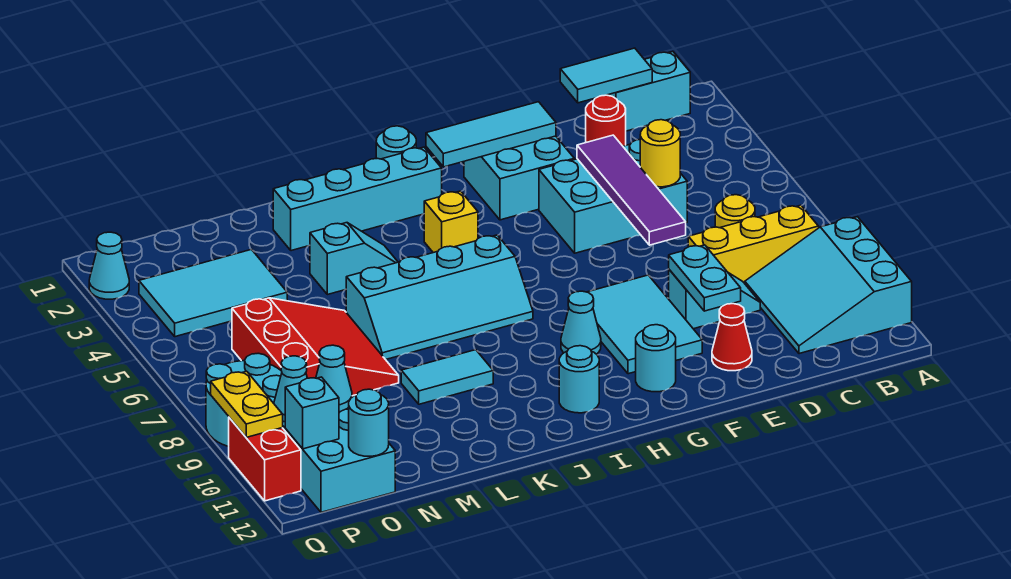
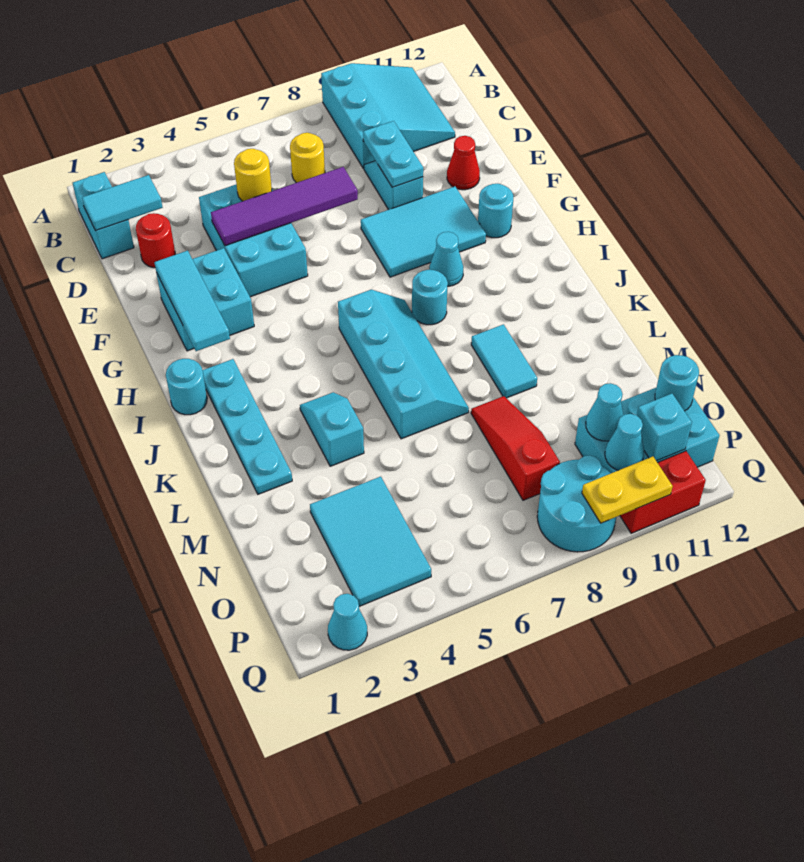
cyan slope A9:C11 level 1 top A -> cyan slope A9:C11 level 1 top 9
yellow brick B8:D8 level 1 -> none
cyan tile C1:D1 level 2 -> cyan tile C1:C2 level 2
cyan plate E9:E10 level 2 -> cyan plate D9:E9 level 2
cyan brick I2:L2 level 1 -> cyan plate I2:L2 level 1
yellow brick I4 level 1 -> none
cyan round brick I11 level 1 -> cyan round brick I8 level 1
red slope M6:O8 level 1 top O -> red slope M8:O8 level 1 top O

